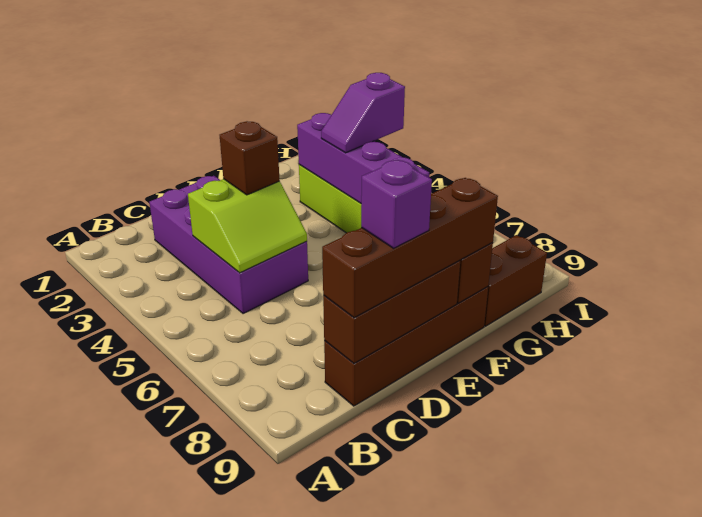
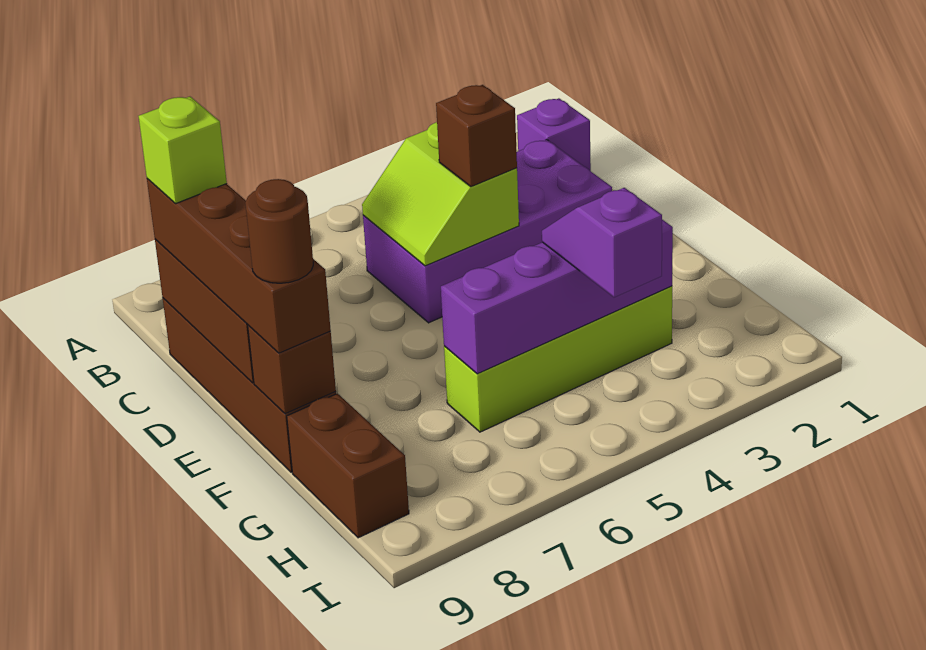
none -> lime brick C9 level 4
purple brick D9 level 4 -> purple brick B1 level 1
none -> brown round brick F9 level 4

